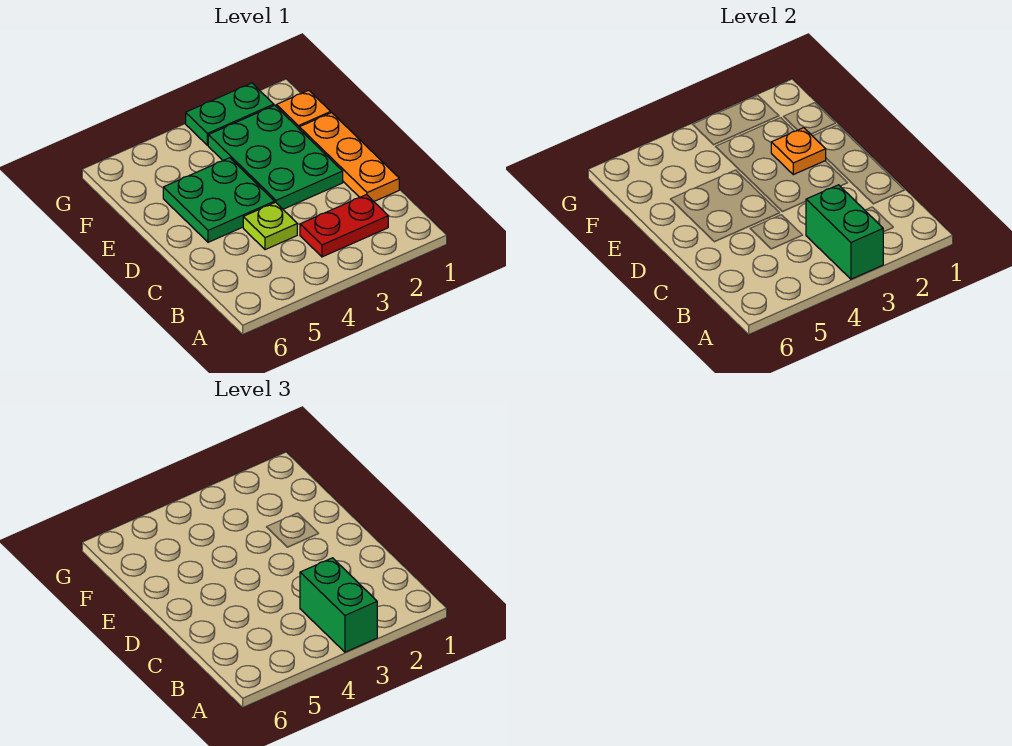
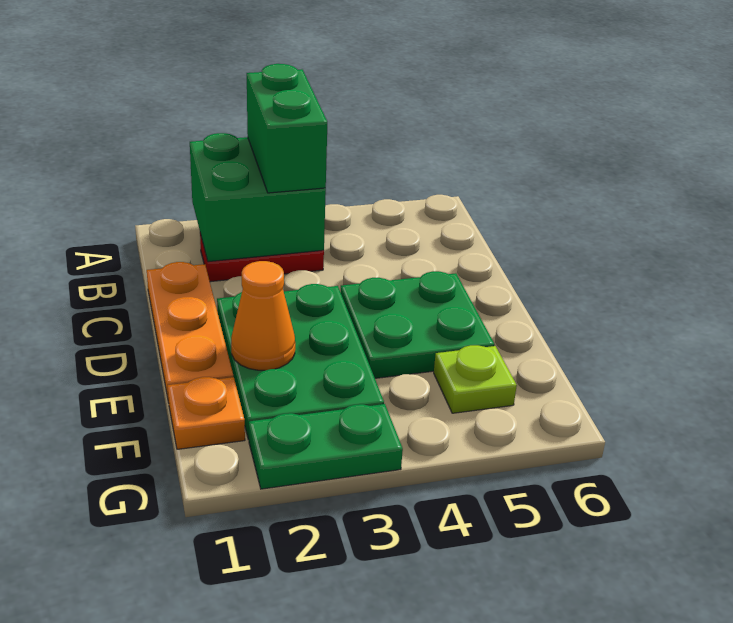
green brick A3:B3 level 2 -> green brick A2:B3 level 2
lime plate C4 level 1 -> lime plate F5 level 1
orange plate E2 level 2 -> orange cone E2 level 2

